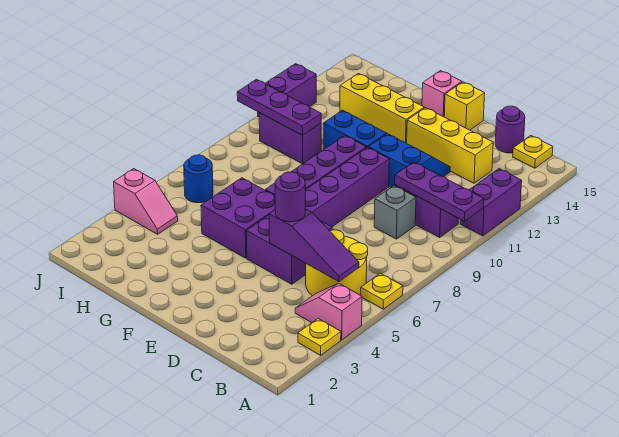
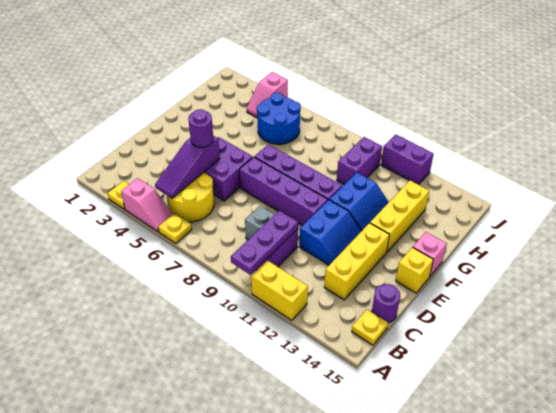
pink slope A4:B4 level 1 top A -> pink slope A4:A5 level 1 top 4
purple brick A11:A12 level 1 -> yellow brick A11:A12 level 1
purple brick F5:G6 level 1 -> none
purple plate H10:J10 level 2 -> none
blue round brick I6 level 1 -> blue round brick H5:I6 level 1

